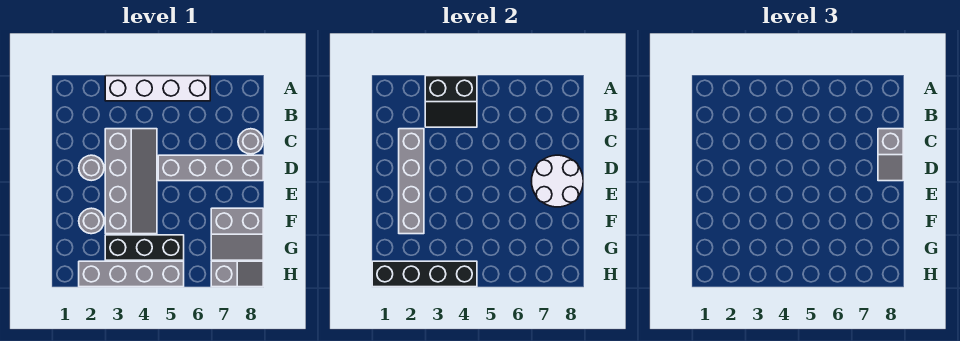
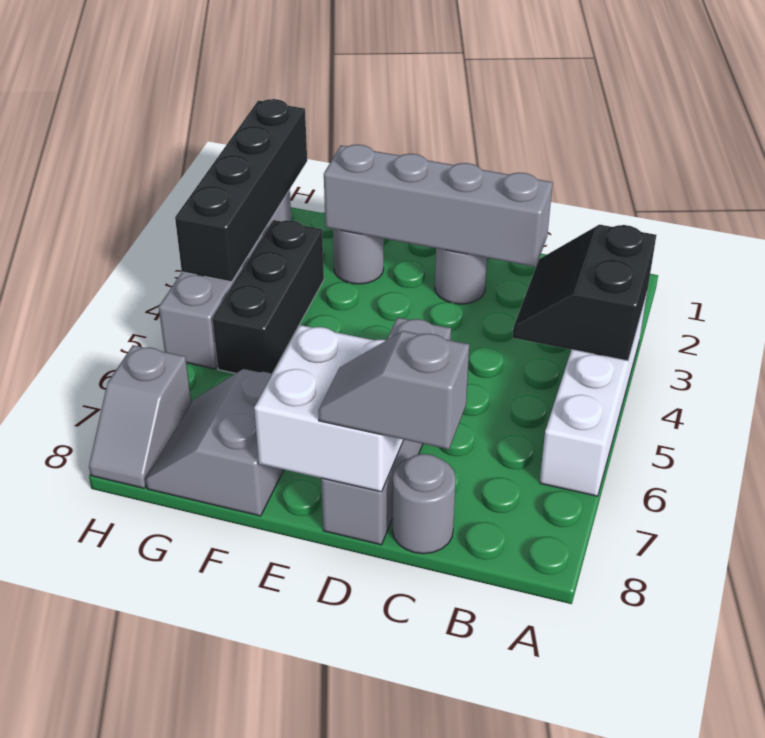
grey slope C3:F4 level 1 top 3 -> none
white round brick D7:E8 level 2 -> white brick D7:E8 level 2

